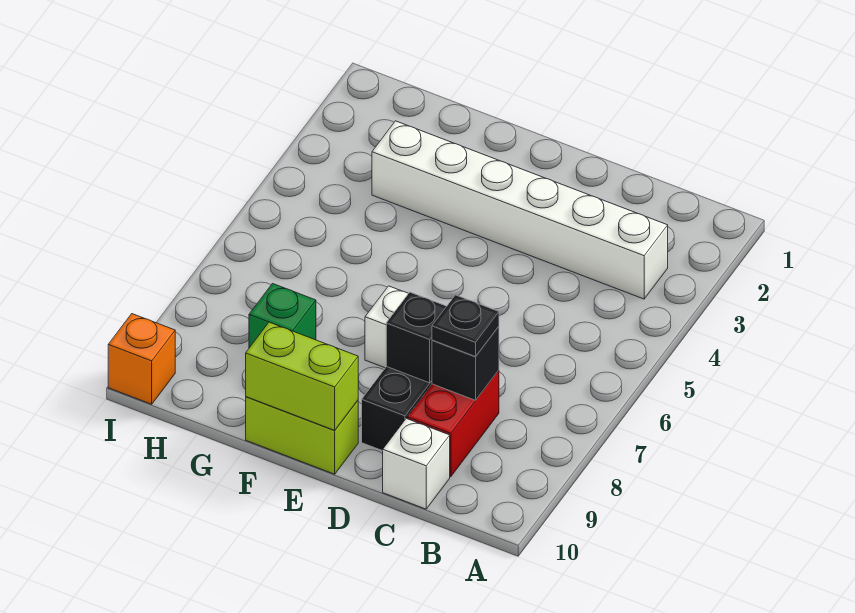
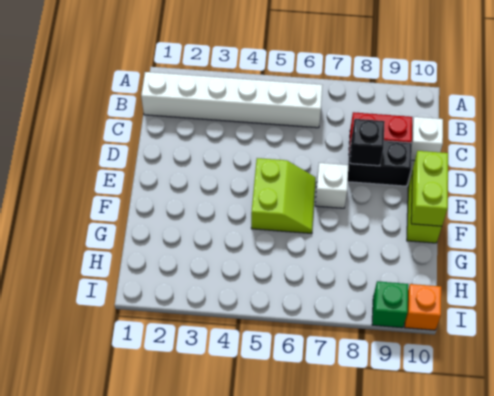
white brick B3:G3 level 1 -> white brick B1:B6 level 1
black brick C8 level 2 -> none
black plate C8 level 3 -> none
none -> lime slope E5:F6 level 1 top 5
green brick G8 level 1 -> green brick I9 level 1

